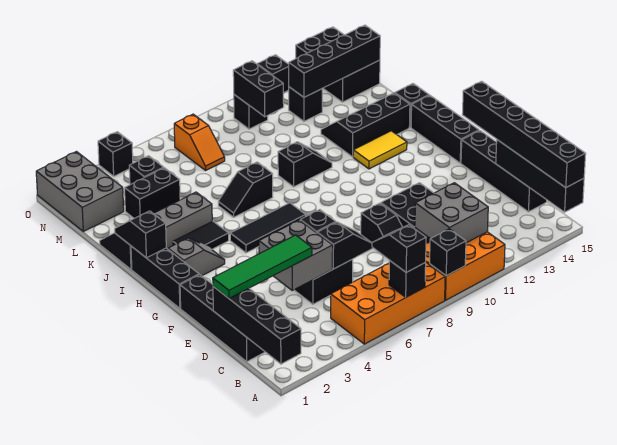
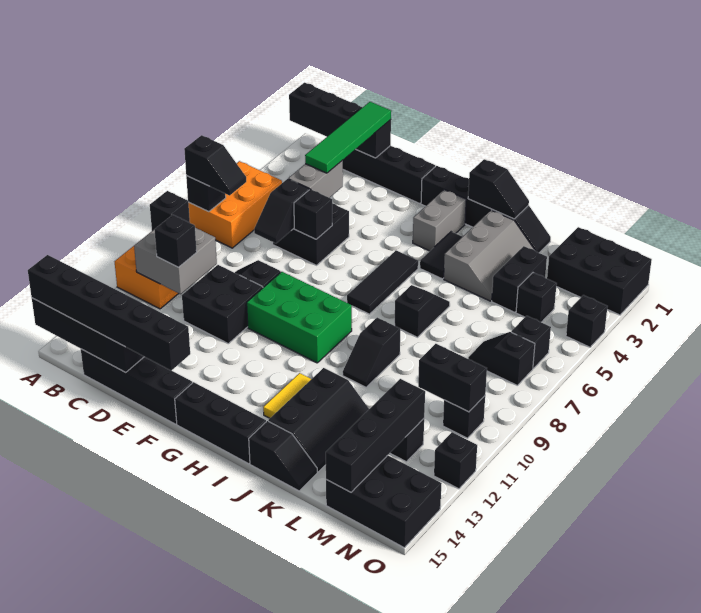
orange brick A5:B8 level 1 -> orange brick A5:B7 level 1
none -> black brick C11 level 3
grey brick D4:E5 level 2 -> grey brick D4:D5 level 2
none -> green brick F9:H10 level 1
grey slope H2:H3 level 1 top 2 -> grey brick H2:H3 level 1
grey brick M1:O2 level 1 -> black brick M1:O2 level 1
orange slope M7:N7 level 1 top N -> black slope M7:N7 level 1 top N
none -> black brick N6 level 1

